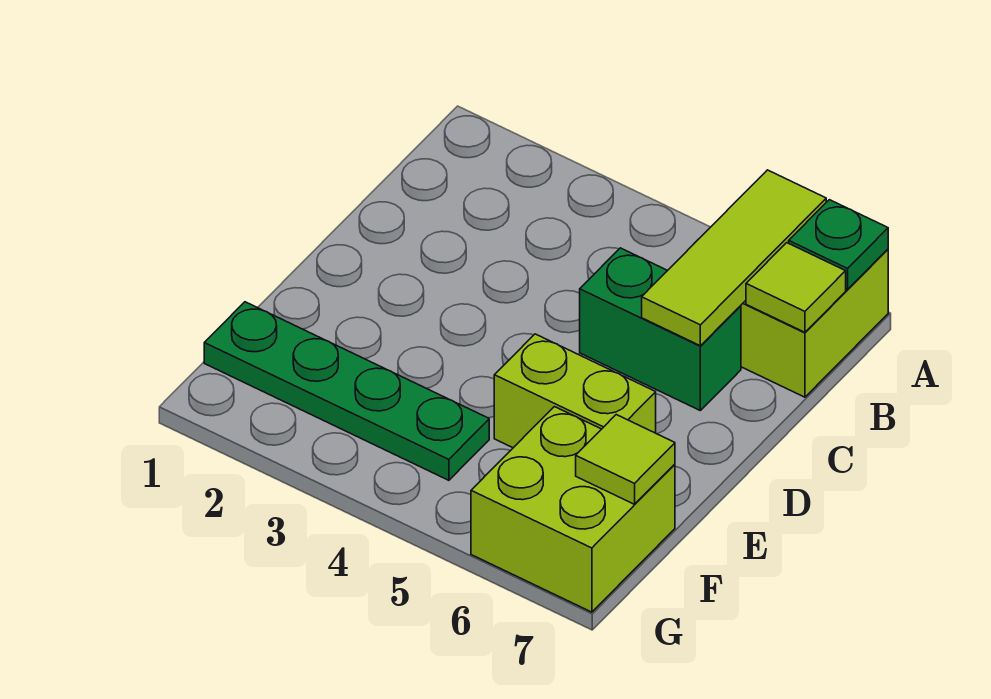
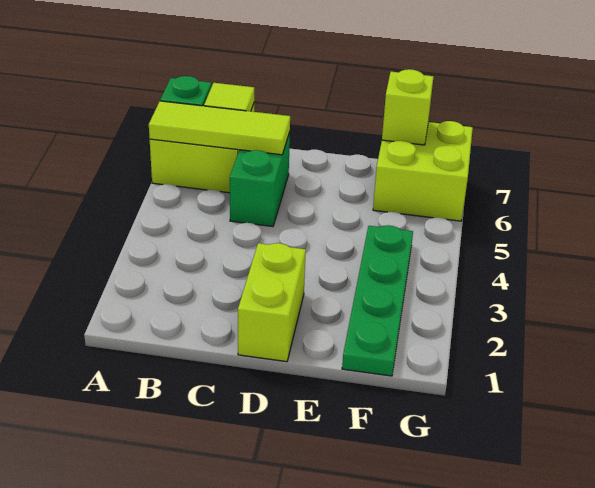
lime brick E5:E6 level 1 -> lime brick D1:D2 level 1
lime tile F7 level 2 -> lime brick F7 level 2

